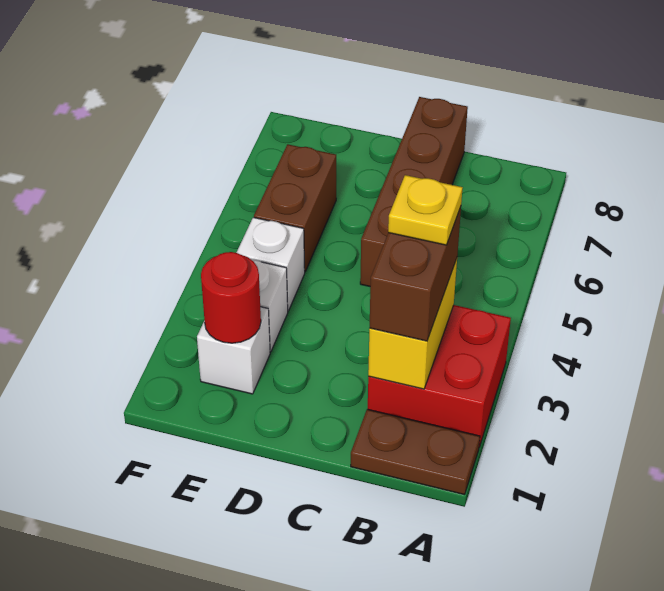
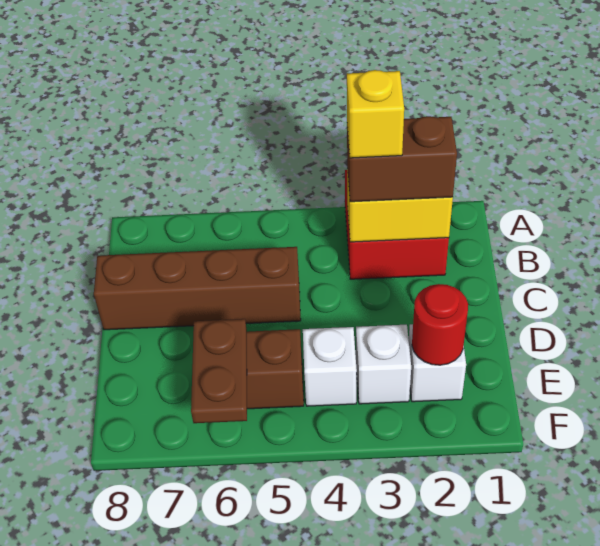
brown plate A1:B1 level 1 -> brown plate E6:F6 level 2
yellow plate B3 level 4 -> yellow brick B3 level 4

